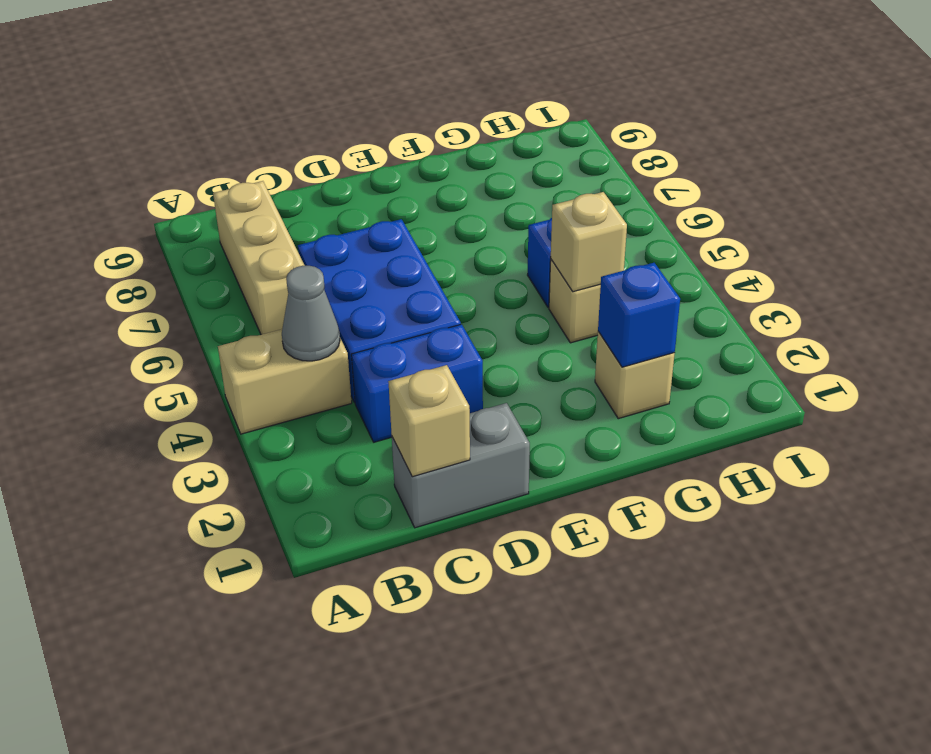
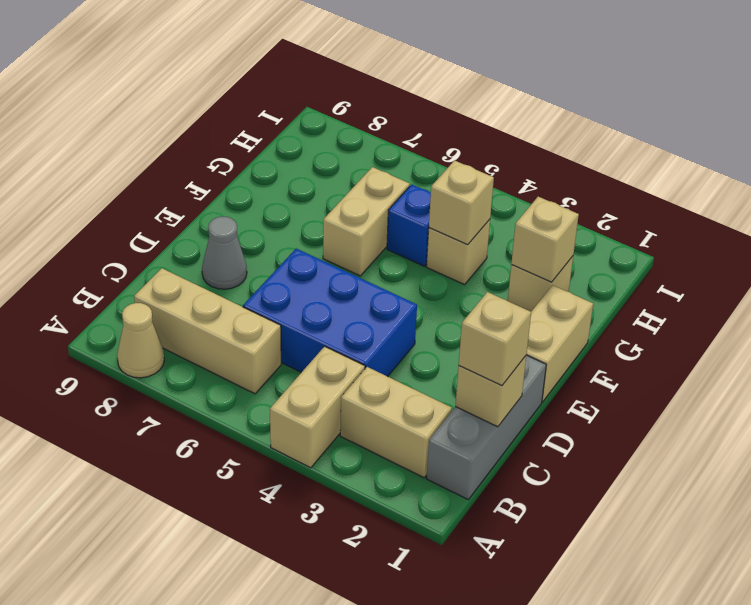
none -> tan cone A8 level 1
none -> tan brick B2:B3 level 1
grey cone B4 level 2 -> grey cone D8 level 1
grey brick C1:D1 level 1 -> grey brick B1:D1 level 1
none -> tan brick C1 level 3
blue brick C3:D3 level 1 -> none
none -> tan brick E1:F1 level 1
none -> tan brick F6:G6 level 1
blue brick G2 level 2 -> tan brick G2 level 2

